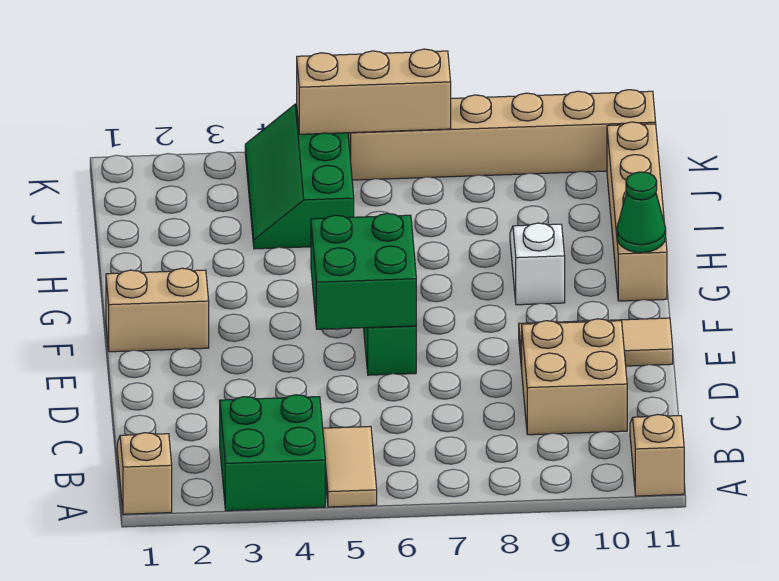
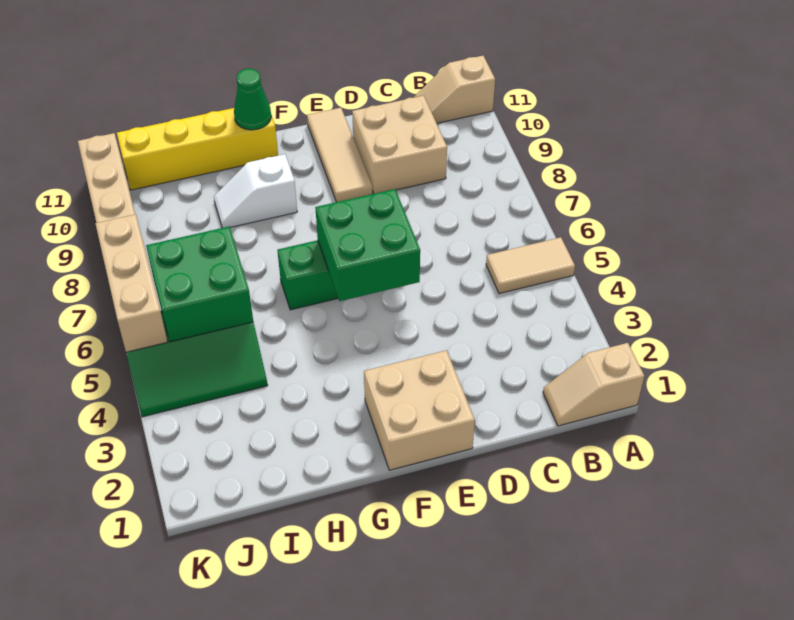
green brick A3:B4 level 1 -> green brick I5:J6 level 2
tan brick F1:F2 level 1 -> tan brick E1:F2 level 1
tan brick G11:J11 level 1 -> yellow brick G11:J11 level 1

